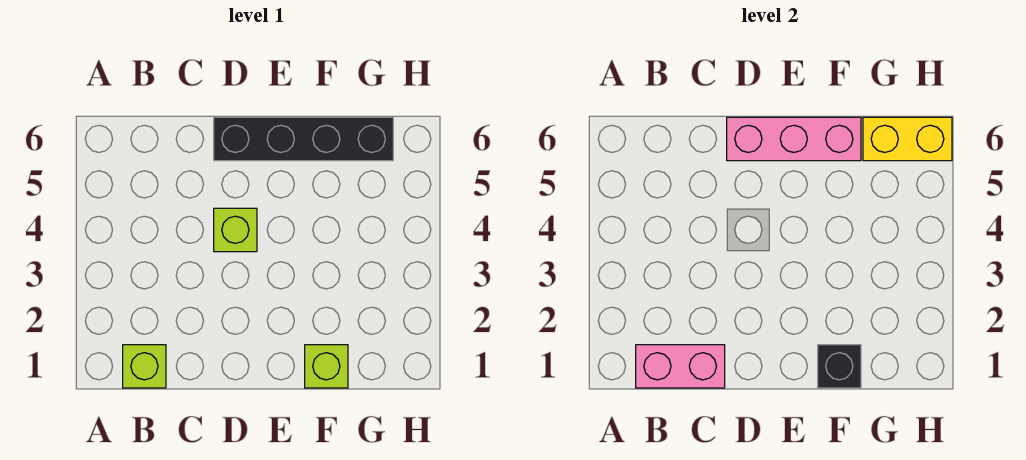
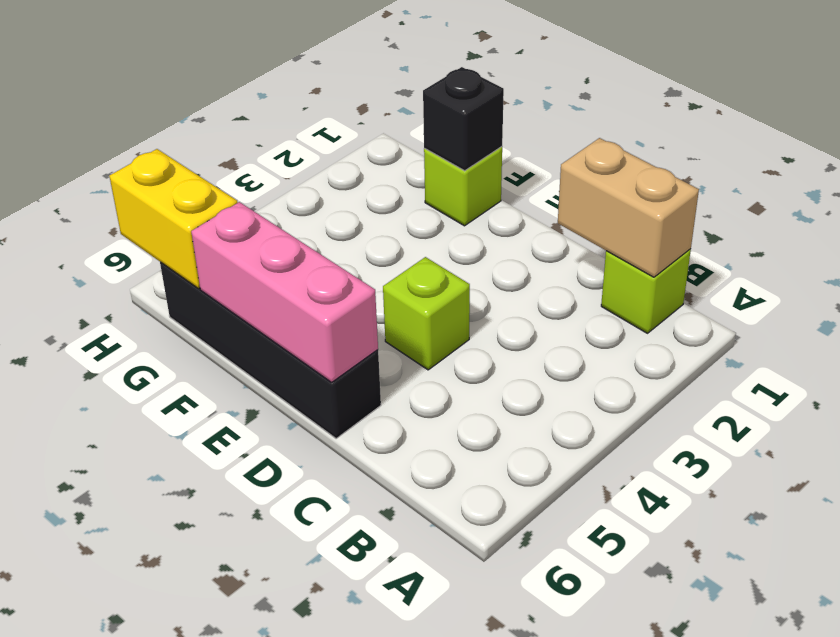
pink brick B1:C1 level 2 -> tan brick B1:C1 level 2

